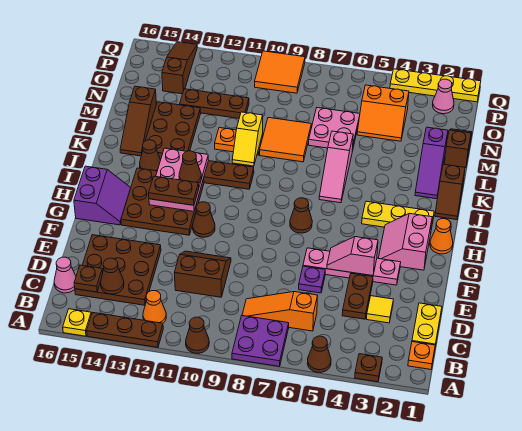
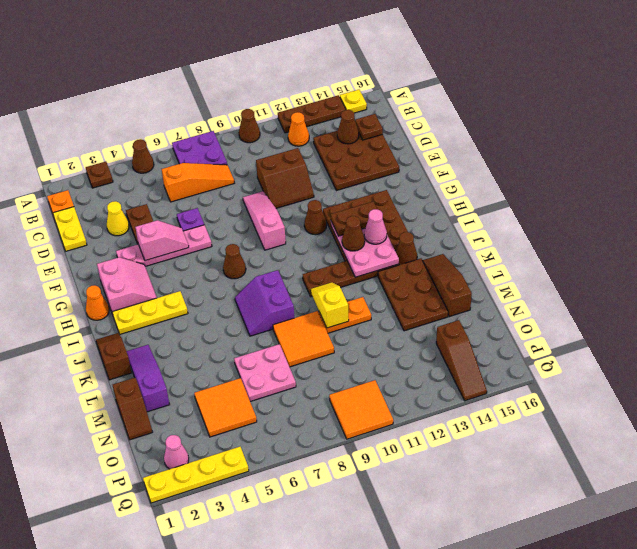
pink cone C16 level 1 -> pink cone I13 level 3
yellow tile D3 level 1 -> yellow cone D3 level 1
purple slope G15:H16 level 1 top 16 -> purple slope J7:K8 level 1 top 8
pink slope J6:L6 level 1 top L -> pink slope E9:G9 level 1 top G
orange slope N4:O5 level 1 top O -> orange tile N4:O5 level 1
brown plate N11:N13 level 1 -> none

